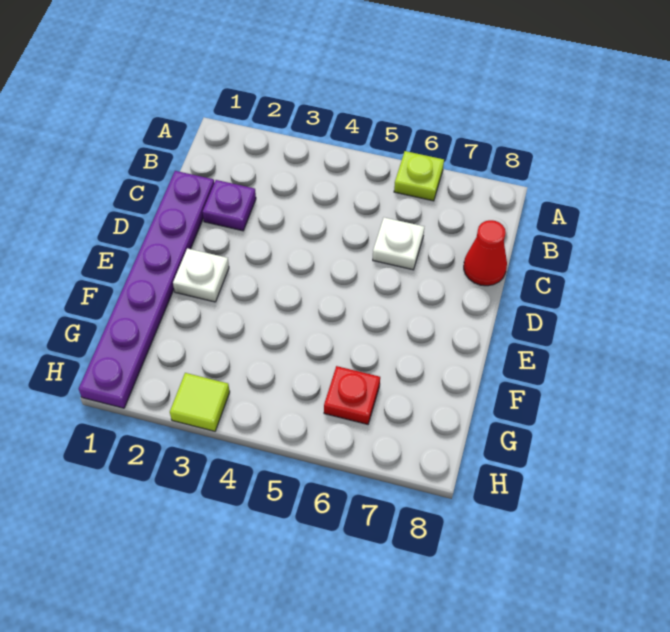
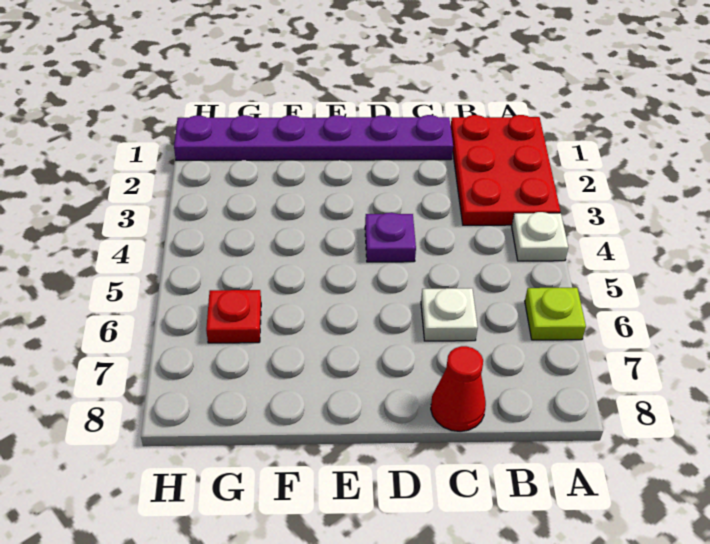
none -> red plate A1:B3 level 1
purple plate C2 level 1 -> purple plate D4 level 1
white plate E2 level 1 -> white plate A4 level 1
lime tile H3 level 1 -> none

